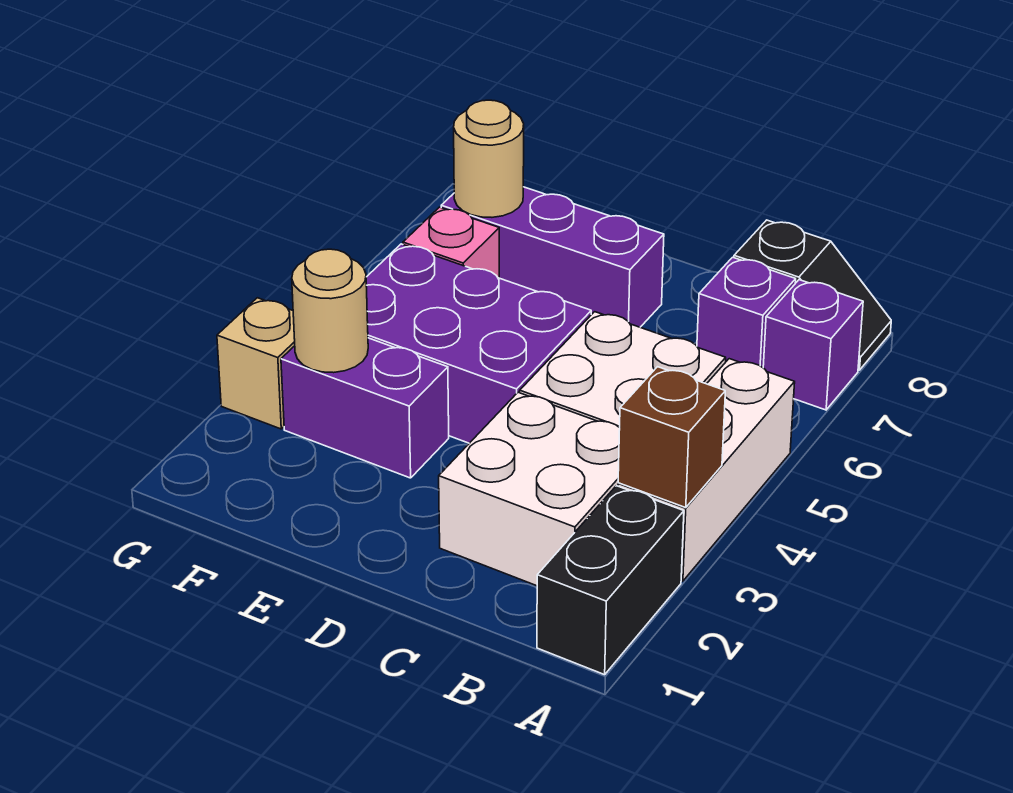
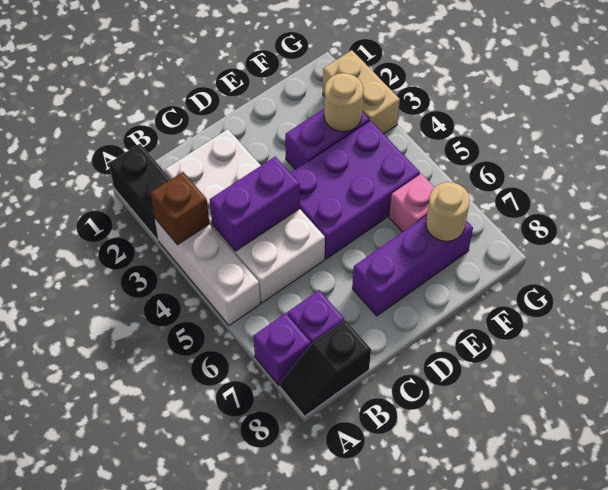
none -> purple brick B4:C4 level 2
tan brick G3 level 1 -> tan brick G2:G3 level 1

